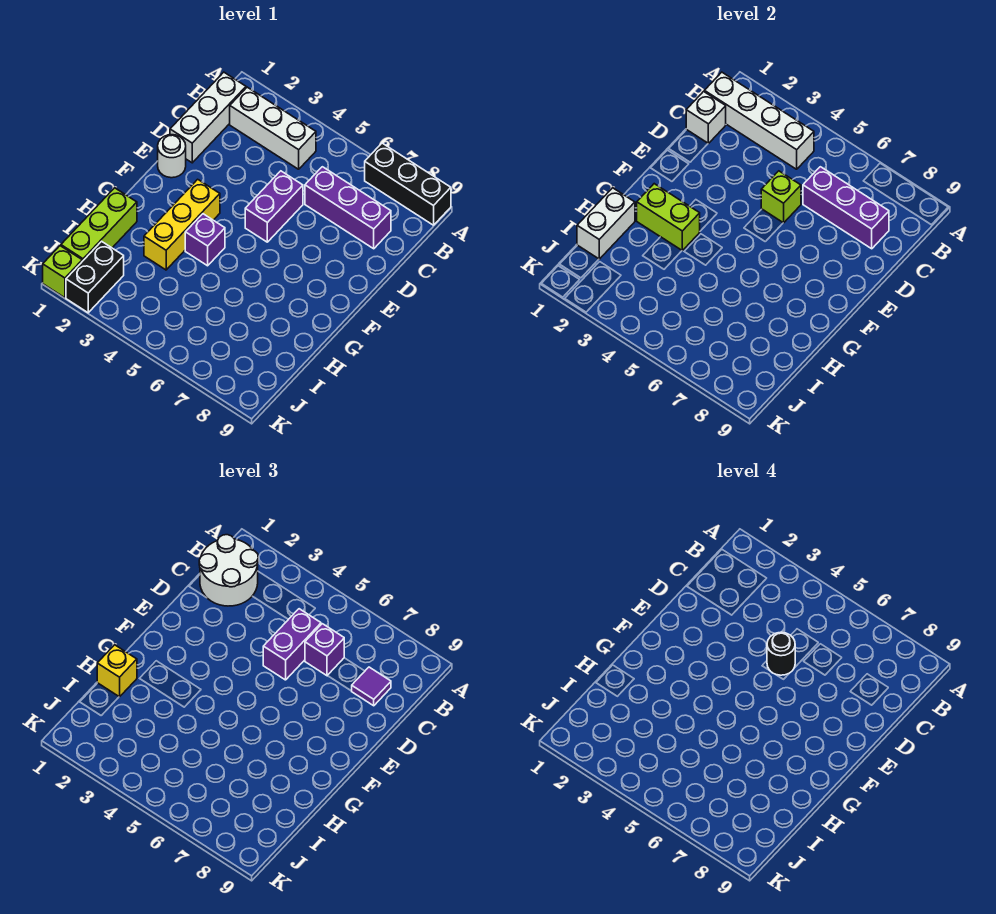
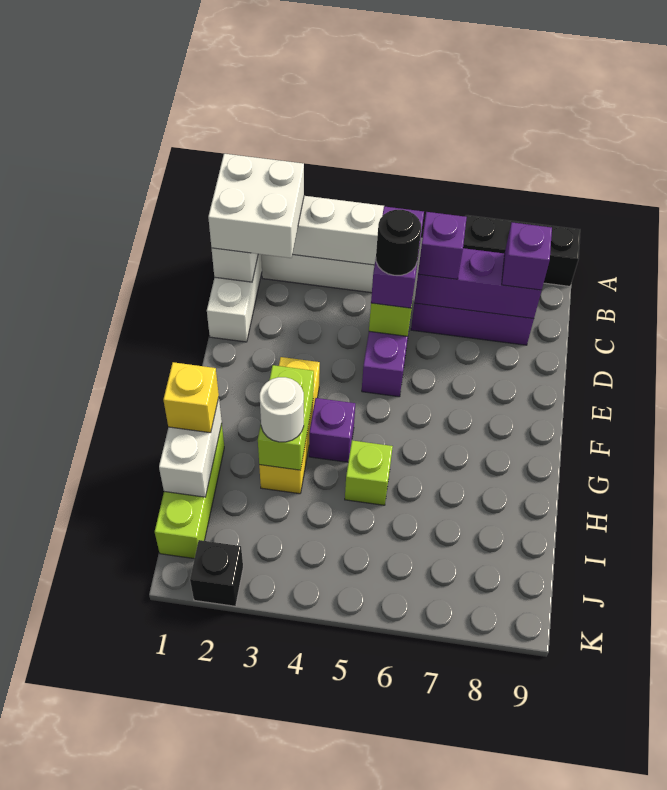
white round brick B1:C2 level 3 -> white brick B1:C2 level 3
purple tile C8 level 3 -> purple brick C8 level 3
white round brick E1 level 1 -> white round brick H3 level 3
lime brick G2:G3 level 2 -> lime brick G3:H3 level 2
black brick J2:K2 level 1 -> black brick K2 level 1
lime brick K1 level 1 -> lime brick H5 level 1

